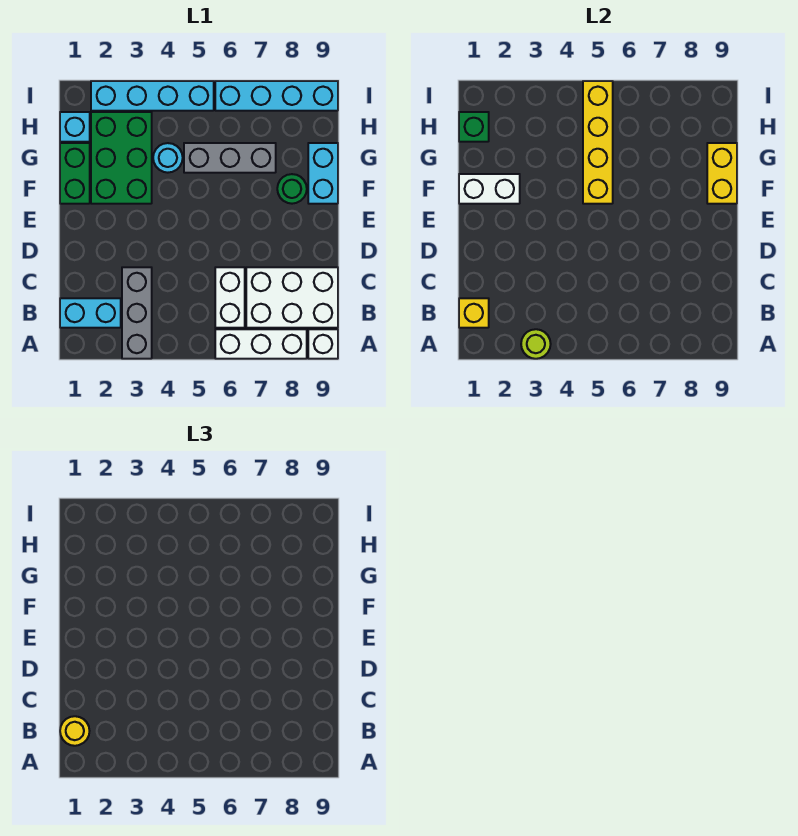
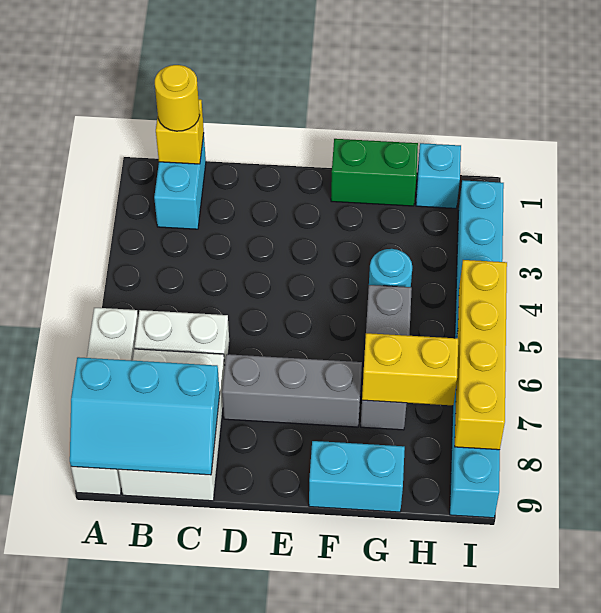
grey brick A3:C3 level 1 -> grey brick D7:F7 level 1
lime round brick A3 level 2 -> none
none -> cyan slope A8:C9 level 2 top 8
white brick F1:F2 level 2 -> none
green brick F2:H3 level 1 -> none
yellow brick F5:I5 level 2 -> yellow brick I5:I8 level 2
green round brick F8 level 1 -> none
yellow brick F9:G9 level 2 -> yellow brick G7:H7 level 2
green brick H1 level 2 -> none

